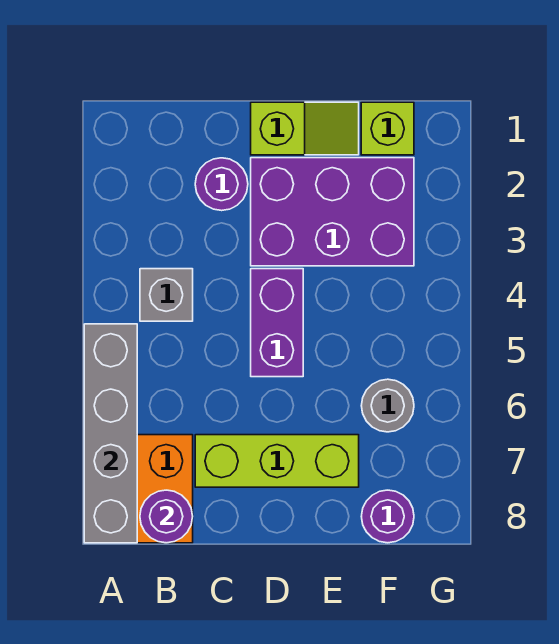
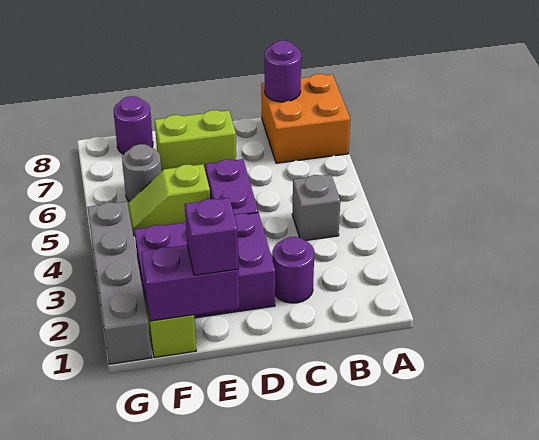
grey brick A5:A8 level 2 -> grey brick G1:G4 level 1
lime brick C7:E7 level 1 -> lime brick D7:E7 level 1
lime slope D1:E1 level 1 top D -> lime slope E5:F5 level 1 top E
none -> purple brick E1:F1 level 2
none -> purple brick E1 level 3

